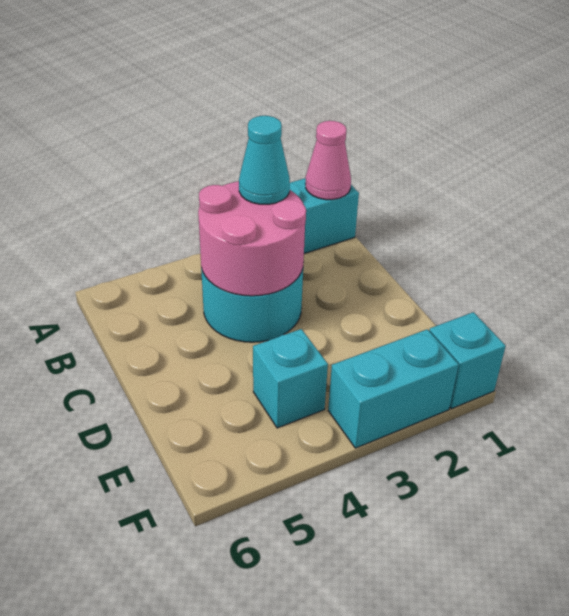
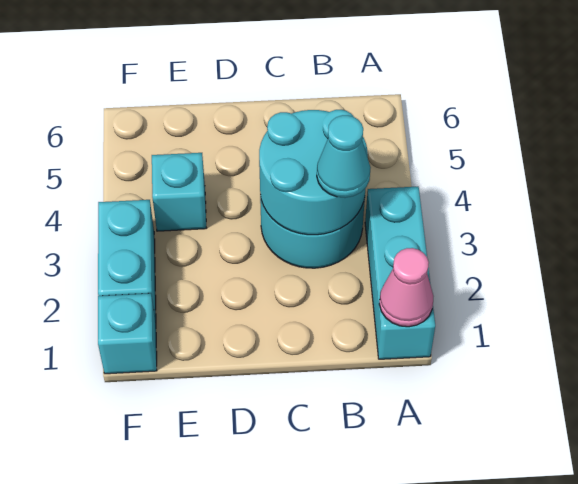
pink round brick B3:C4 level 2 -> cyan round brick B3:C4 level 2

